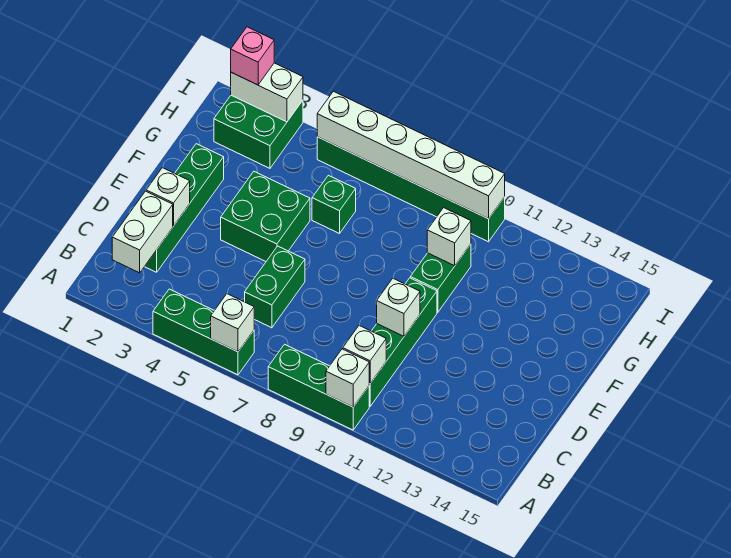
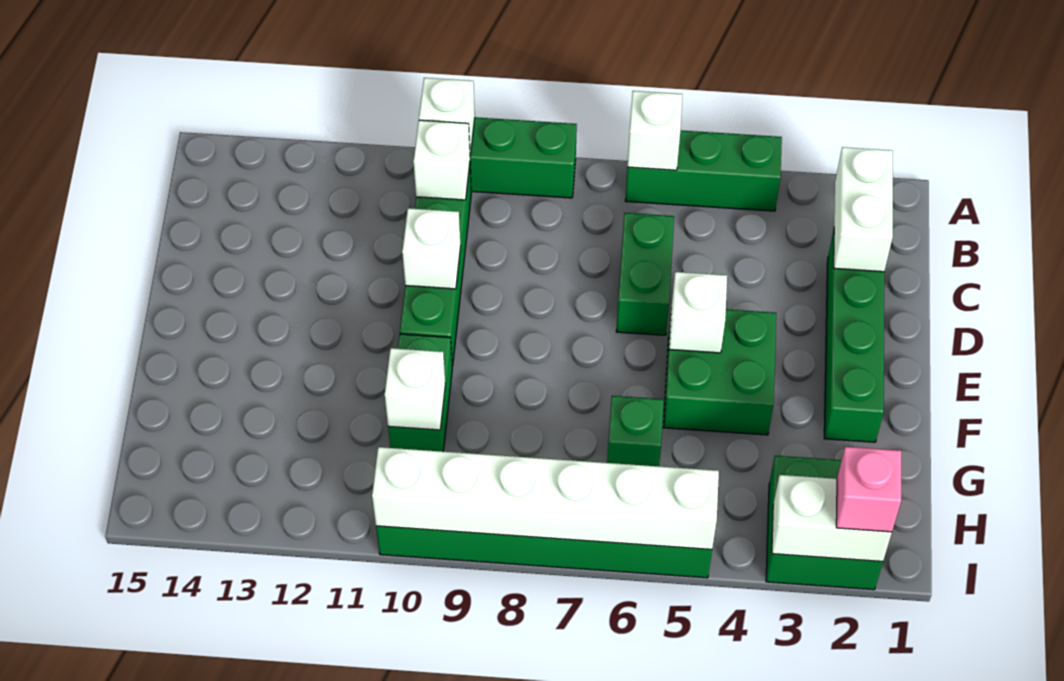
white brick D2 level 2 -> white brick E5 level 2

